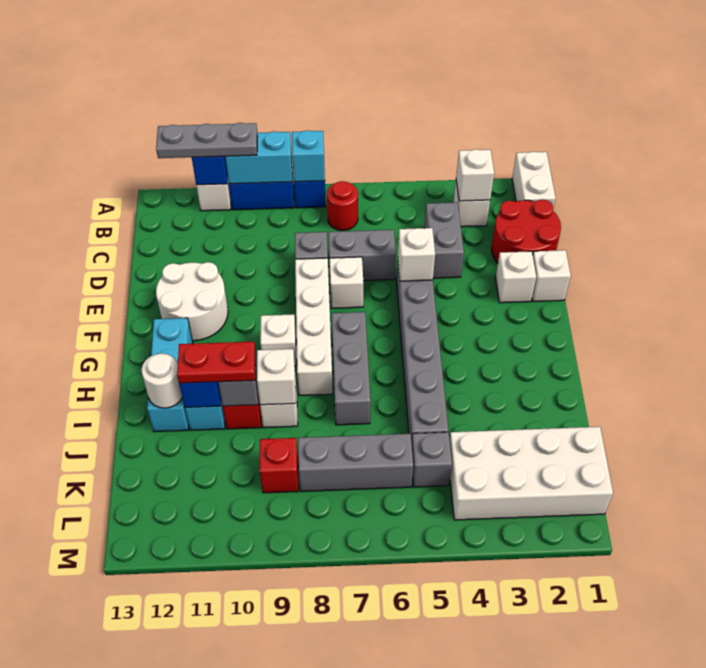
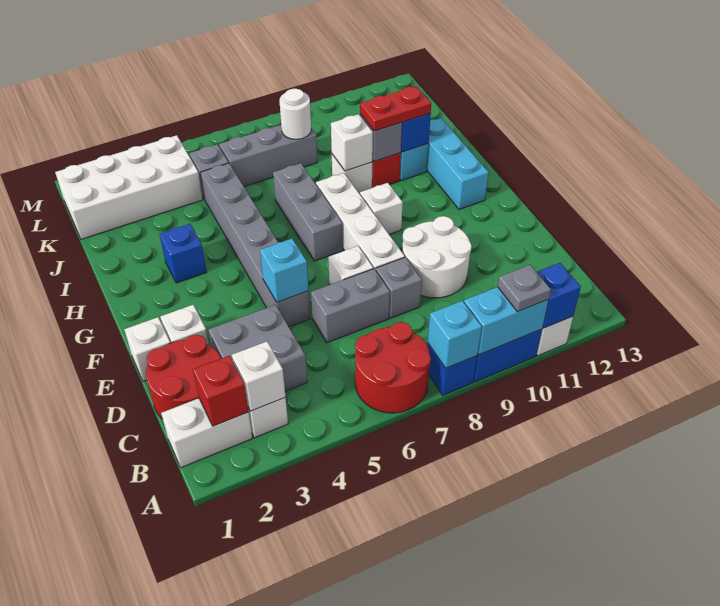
white brick A1:B1 level 1 -> white brick B1:B2 level 1
grey plate A10:A12 level 3 -> grey plate A10 level 3
red round brick B7 level 1 -> red round brick A6:B7 level 1
grey brick C4:D4 level 1 -> grey brick C3:D4 level 1
white brick E5 level 2 -> cyan brick E5 level 2
white round brick E11:F12 level 1 -> white round brick D9:E10 level 1
none -> blue brick H3 level 1
white round brick I12 level 2 -> white round brick K8 level 2
red brick K9 level 1 -> red brick B2 level 2

